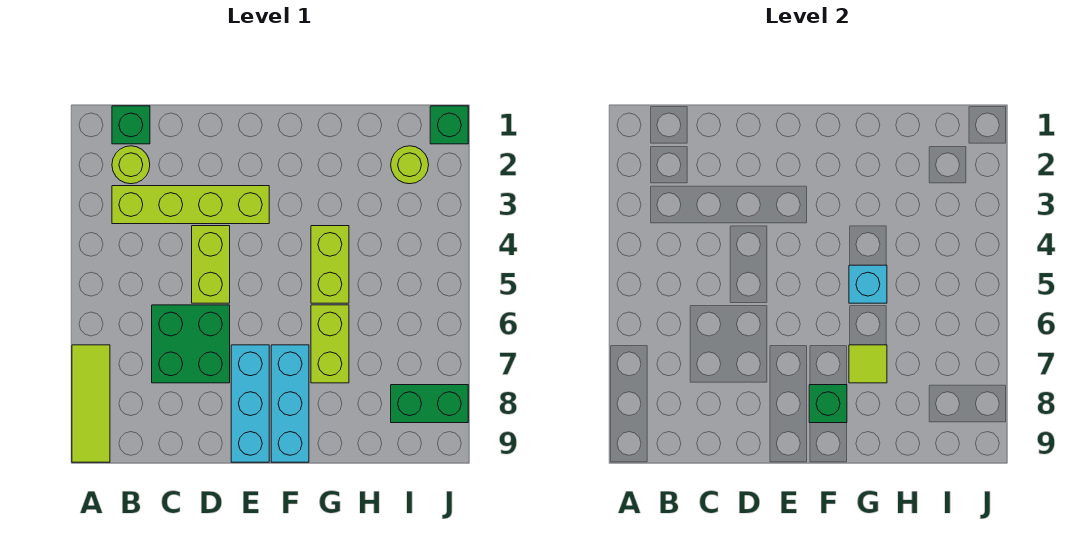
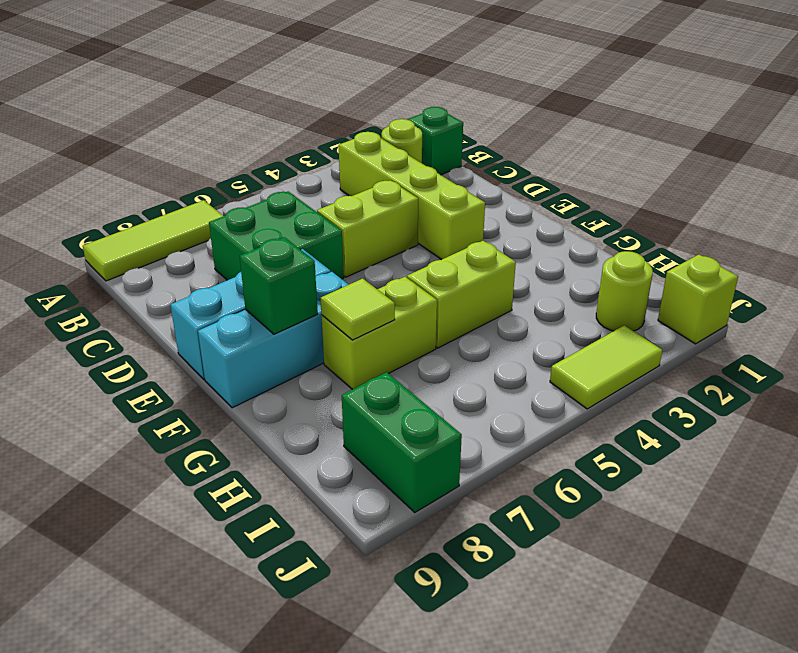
cyan brick G5 level 2 -> none
green brick J1 level 1 -> lime brick J1 level 1
none -> lime tile J3:J4 level 1

